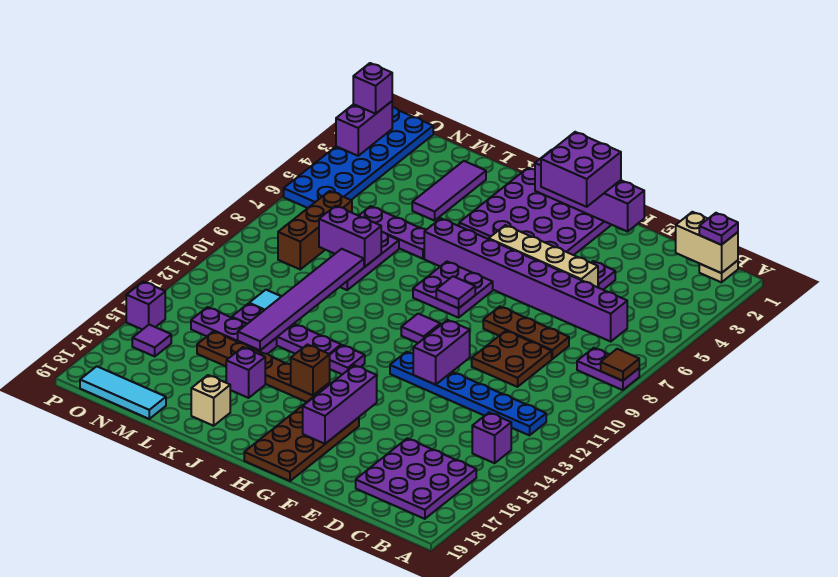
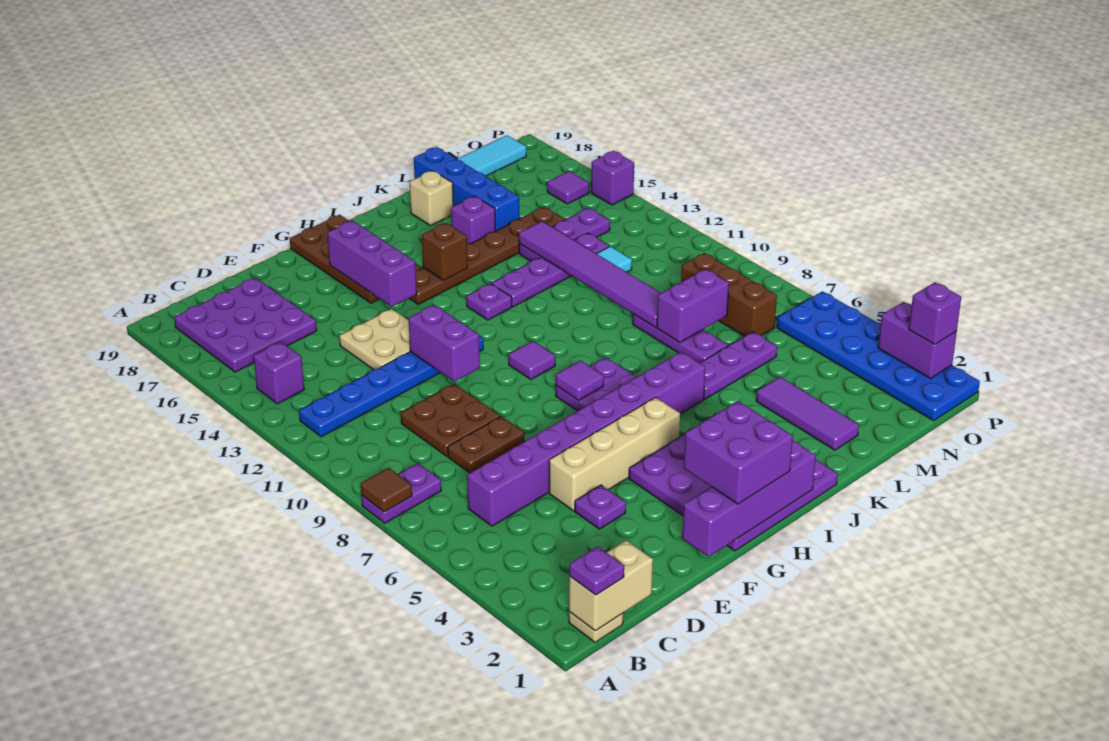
brown plate D8:F8 level 1 -> brown plate D8:E8 level 1
none -> tan plate E13:F14 level 1
none -> blue brick L16:L19 level 1

